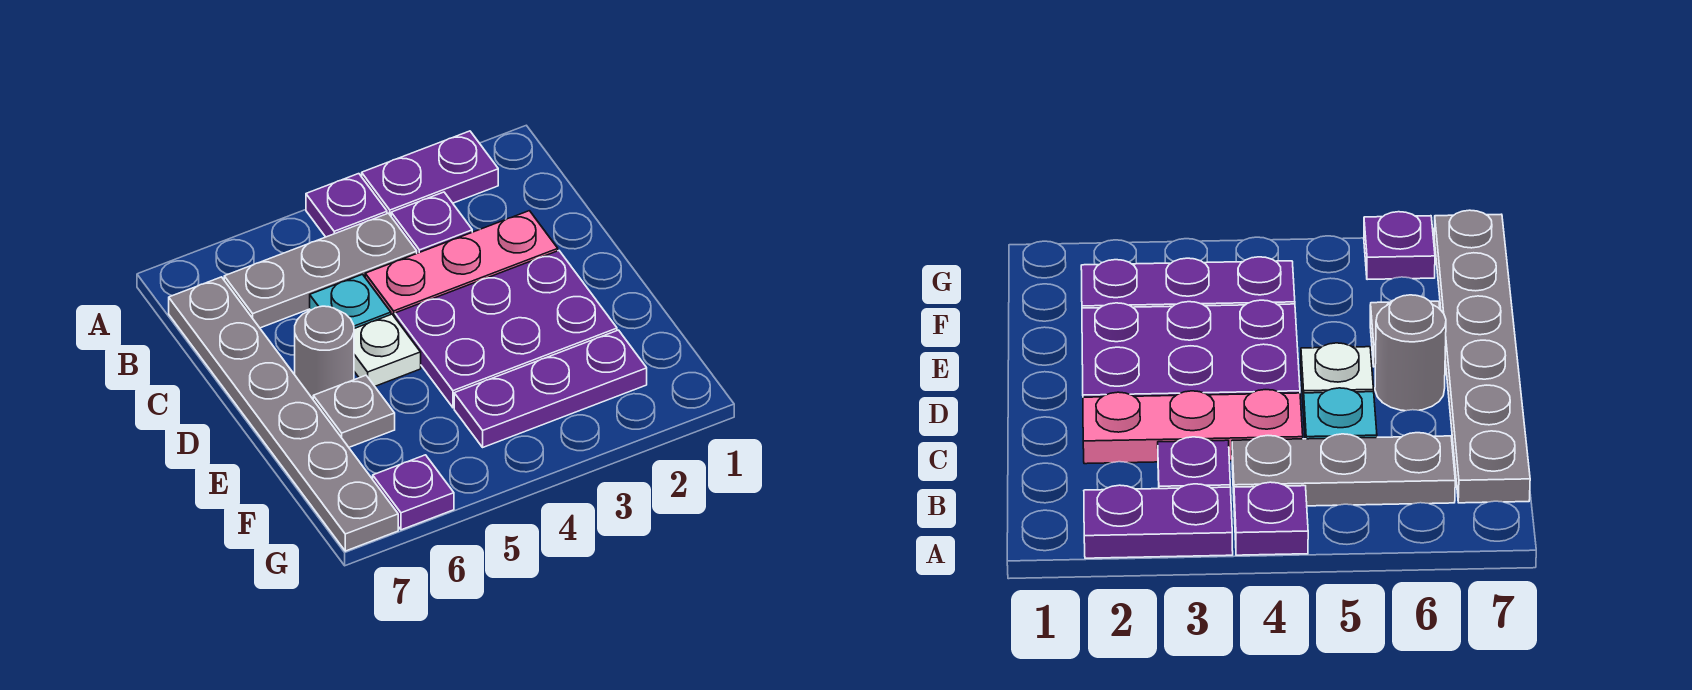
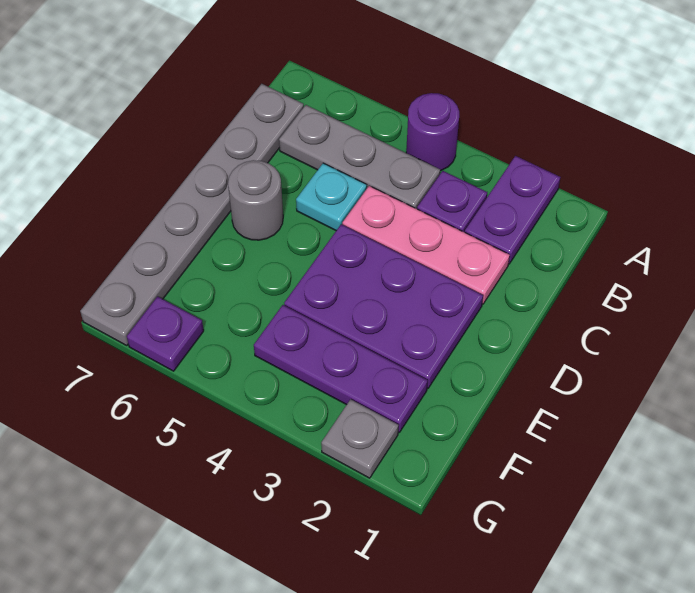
purple plate A2:A3 level 1 -> purple plate A2:B2 level 1
purple plate A4 level 1 -> purple round brick A4 level 1
white plate D5 level 1 -> none
grey plate E6 level 1 -> grey plate G2 level 1

